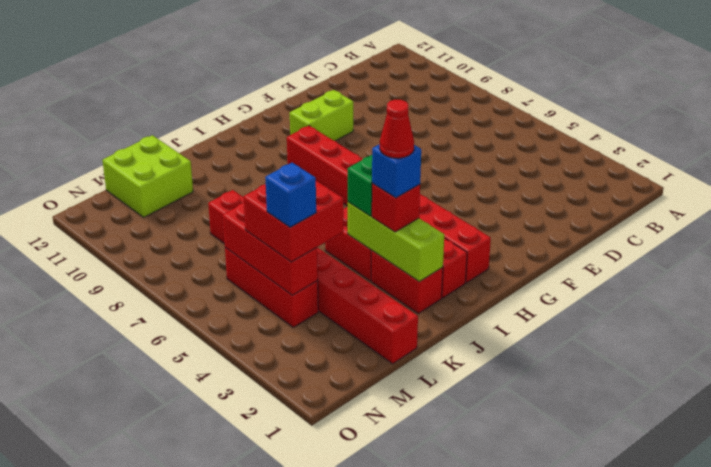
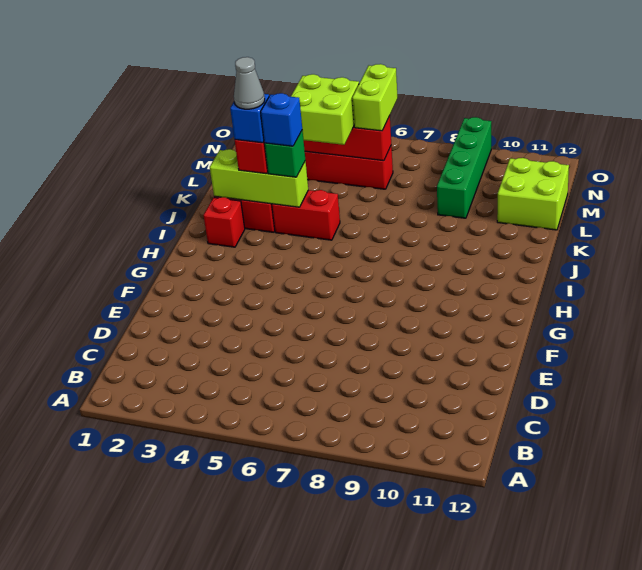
lime brick F10:G10 level 1 -> lime brick M6:N6 level 3
red brick H2:H9 level 1 -> none
red cone J3 level 5 -> grey cone J3 level 5
red brick L1:L8 level 1 -> none
red brick L4:M5 level 3 -> lime brick L4:M5 level 3
none -> green brick L9:O9 level 1
blue brick M4 level 4 -> blue brick J4 level 4

